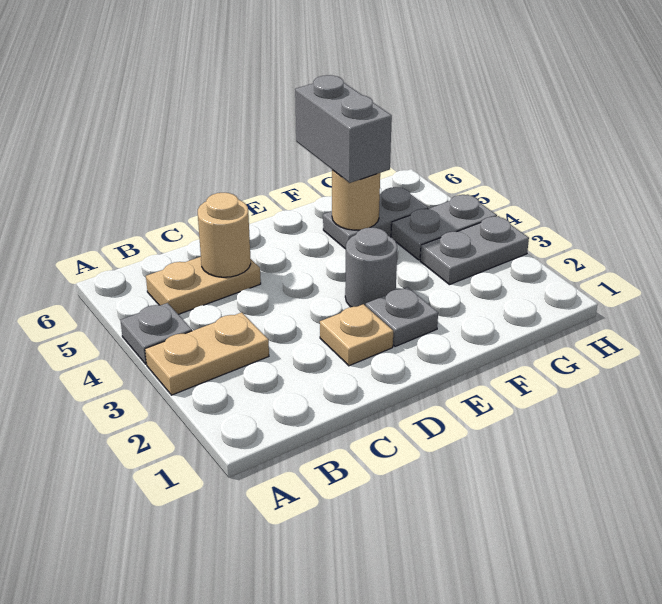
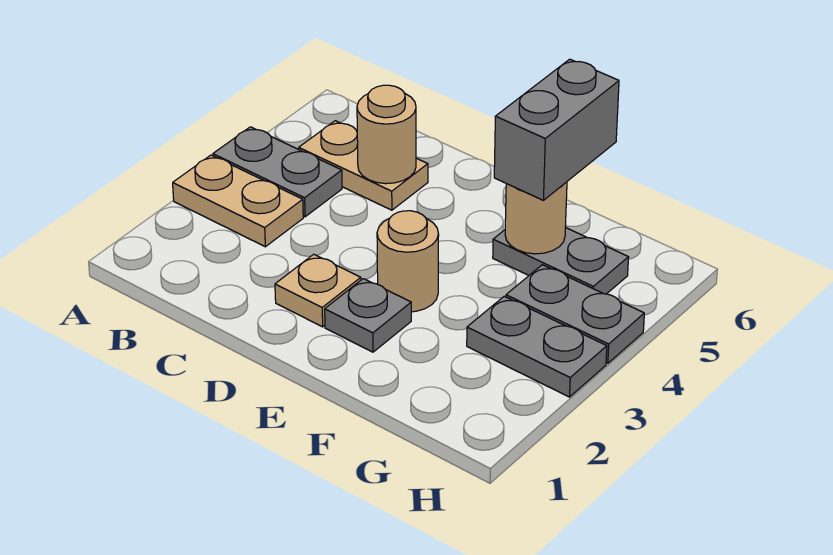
grey plate A4 level 1 -> grey plate A4:B4 level 1
grey round brick E3 level 1 -> tan round brick E3 level 1

